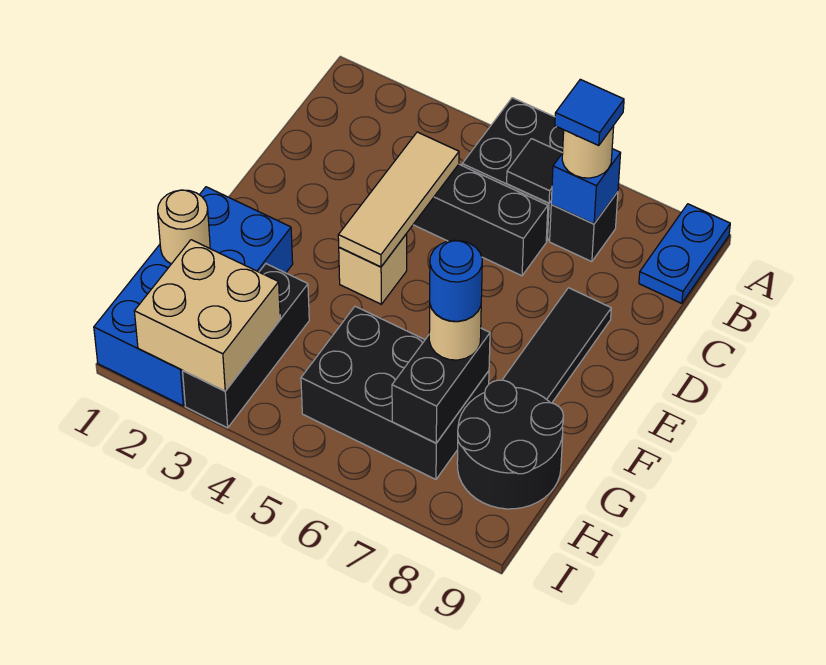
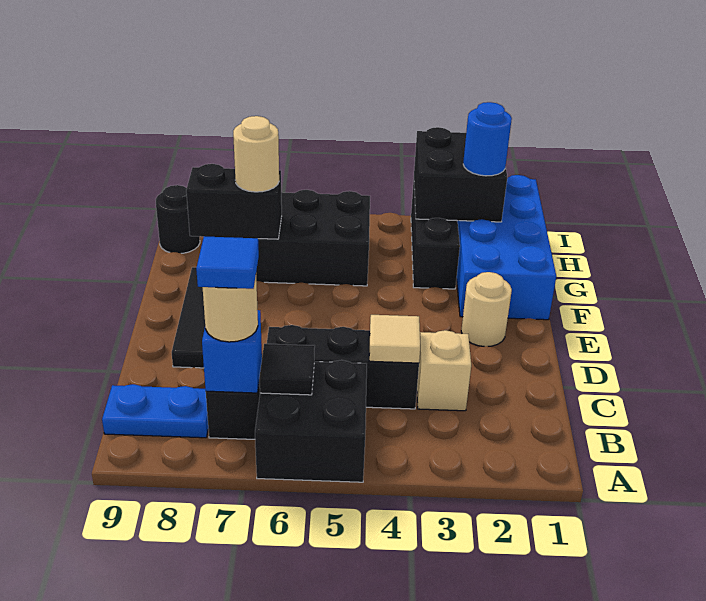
blue plate A9:B9 level 1 -> blue plate B8:B9 level 1
tan tile C4:E4 level 2 -> tan tile C4 level 2
tan brick E4 level 1 -> tan brick C3 level 1
tan round brick G1 level 2 -> tan round brick E2 level 1
black brick G7:H7 level 2 -> black brick G7:G8 level 2
blue round brick G7 level 4 -> blue round brick H2 level 3
black round brick G8:H9 level 1 -> black round brick H9 level 1
tan brick H2:I3 level 2 -> black brick H2:I3 level 2

